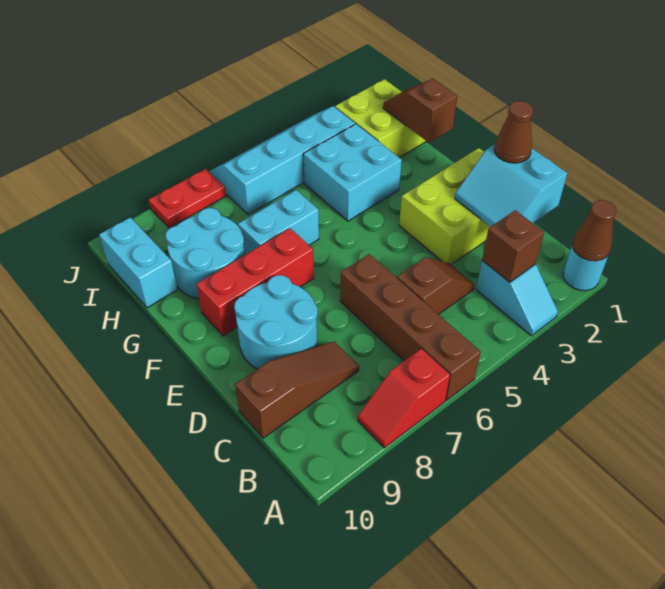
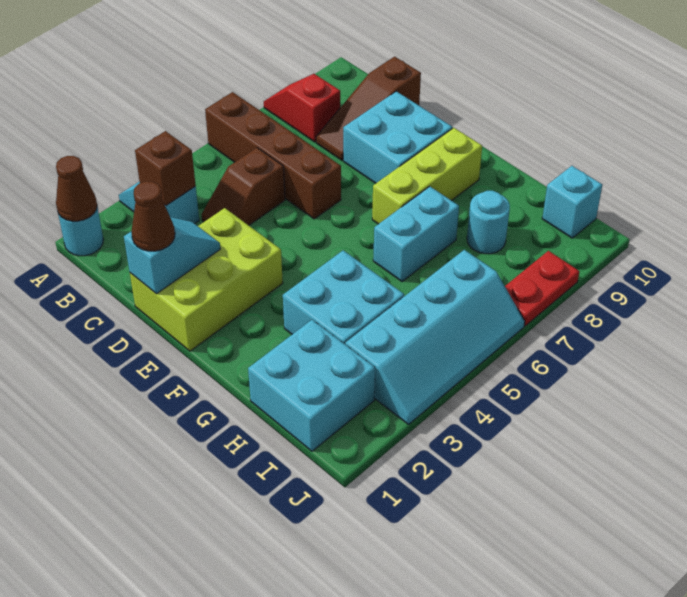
red slope A7:A8 level 1 top 7 -> red slope A8:B8 level 1 top B
cyan slope C1:D2 level 2 top 1 -> cyan slope D1:D2 level 2 top 1
cyan round brick D8:E9 level 1 -> cyan brick D8:E9 level 1
red brick F7:F9 level 1 -> lime brick F7:F9 level 1
brown slope G1:H1 level 2 top G -> none
cyan round brick G8:H9 level 1 -> cyan round brick H8 level 1
lime brick H1:I2 level 1 -> cyan brick H1:I2 level 1
cyan brick H10:I10 level 1 -> cyan brick I10 level 1

